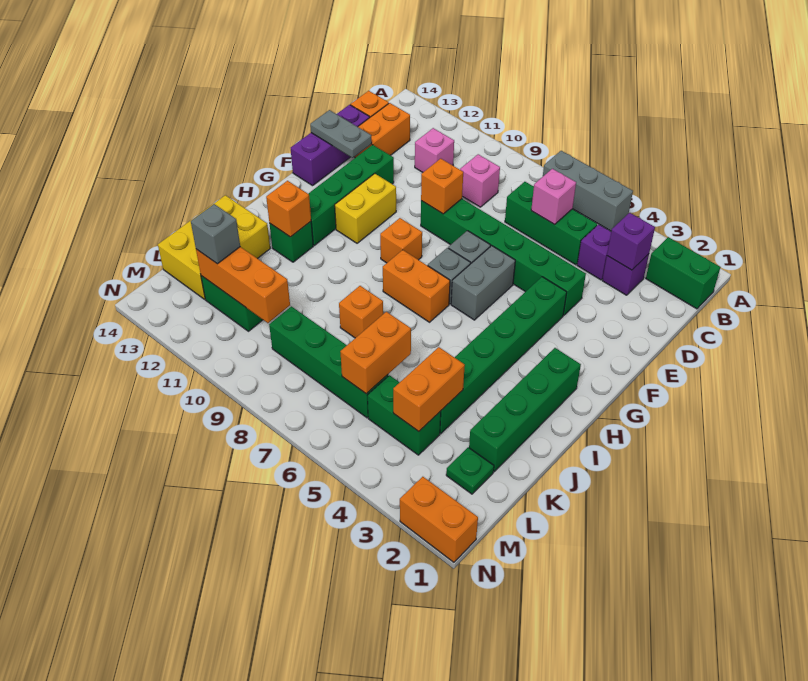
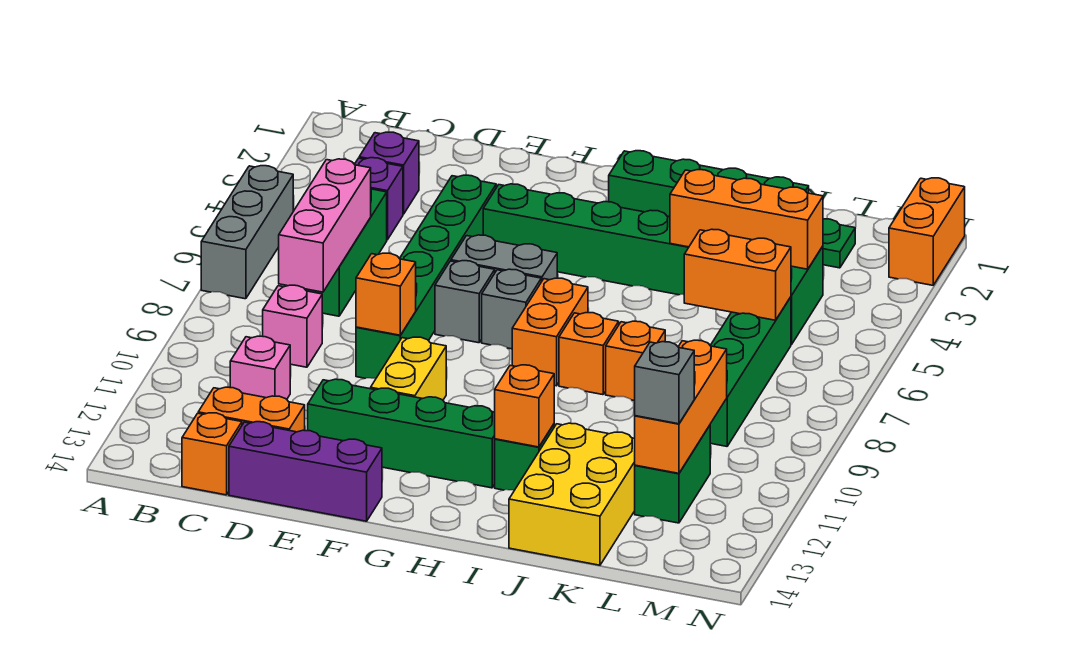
green brick B1:B2 level 1 -> none
purple brick C3 level 2 -> none
pink brick C6 level 2 -> pink brick C6:C8 level 2
grey plate E13:E14 level 2 -> none
yellow brick F11:G11 level 1 -> yellow brick F10:F11 level 1
orange brick G9 level 1 -> orange brick I8 level 1
yellow brick J13:L14 level 1 -> yellow brick J12:K14 level 1
orange brick K4:L4 level 2 -> orange brick J4:L4 level 2

